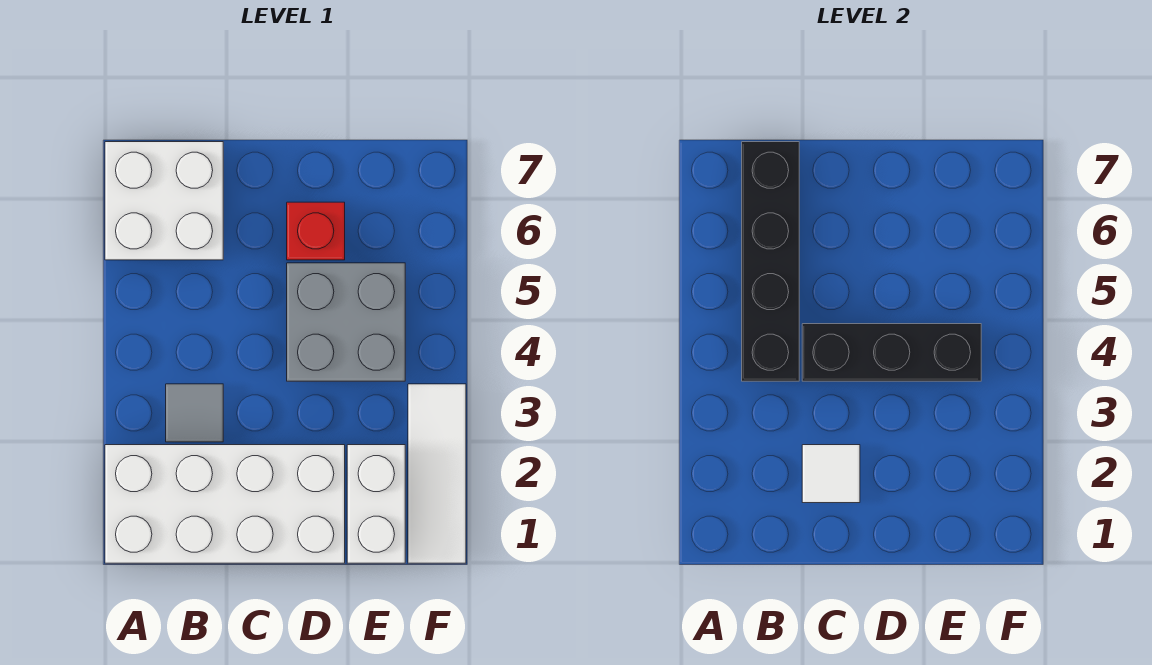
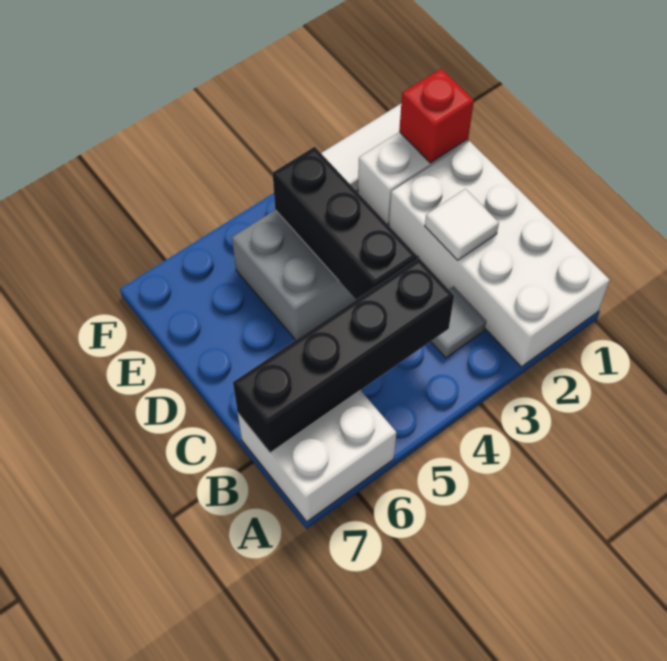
red brick D6 level 1 -> red brick E1 level 2

